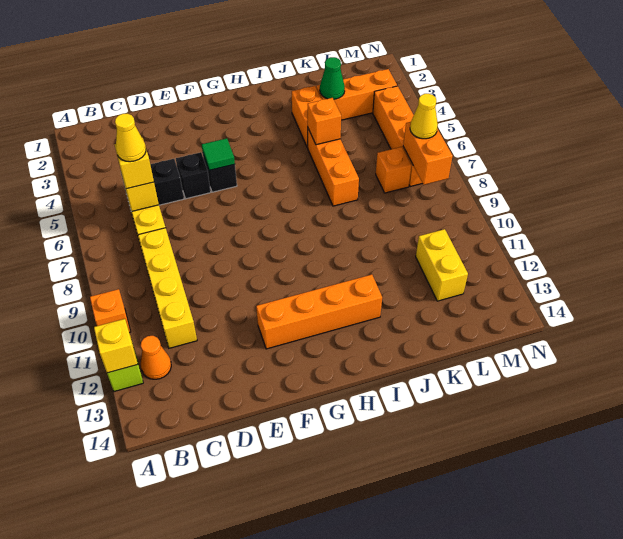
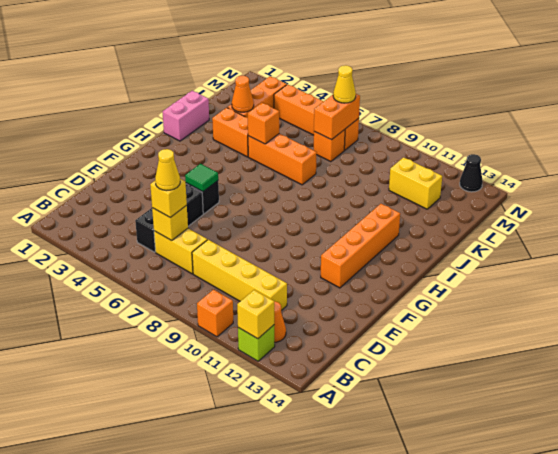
none -> pink brick I1:J1 level 1
green cone K3 level 2 -> orange cone K3 level 2
orange brick M7:M8 level 2 -> orange brick L7:M7 level 2
none -> black cone N13 level 1

